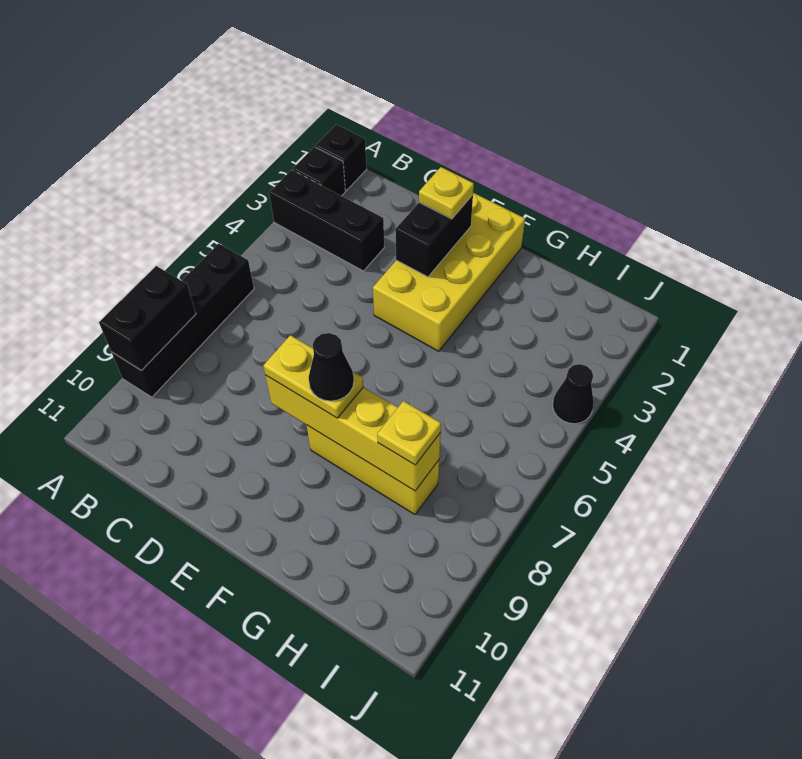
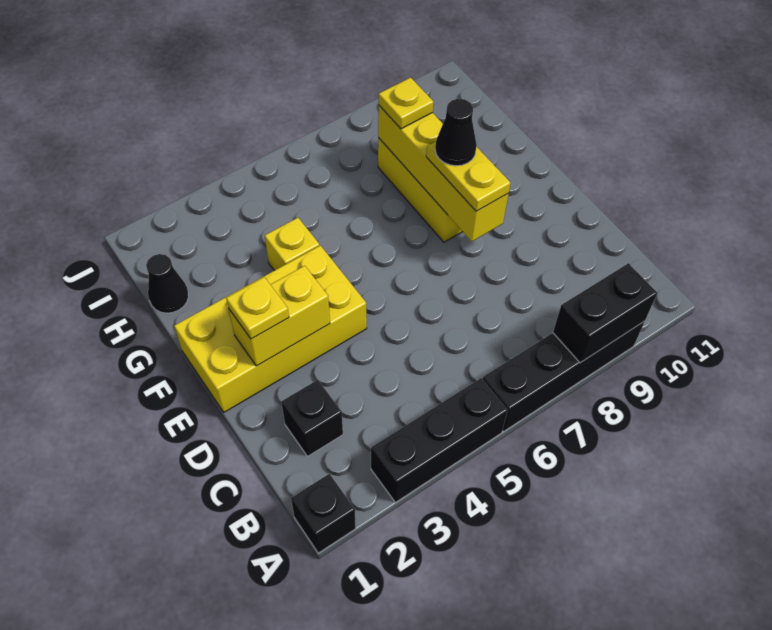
black brick A2 level 1 -> black brick C2 level 1
black brick A3:C3 level 1 -> black brick A3:A5 level 1
black brick E2:E3 level 2 -> yellow brick E2:E3 level 2
none -> yellow brick G4 level 1
black cone J4 level 1 -> black cone H1 level 1

